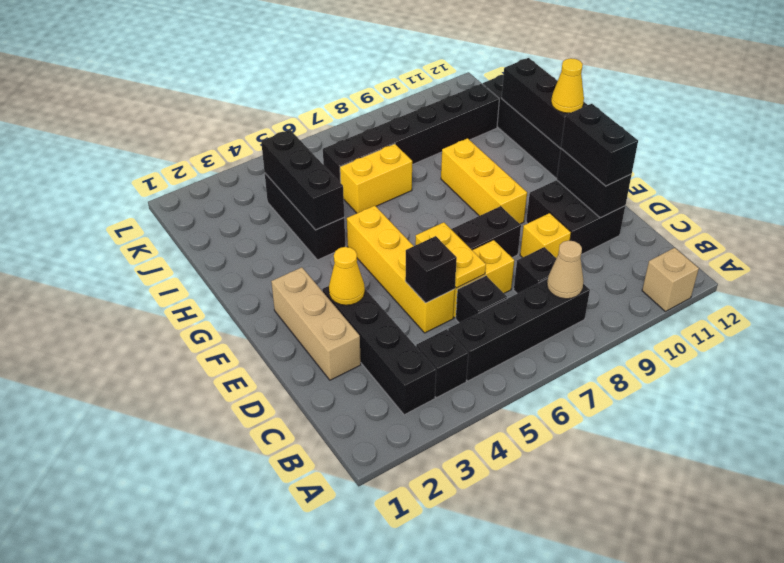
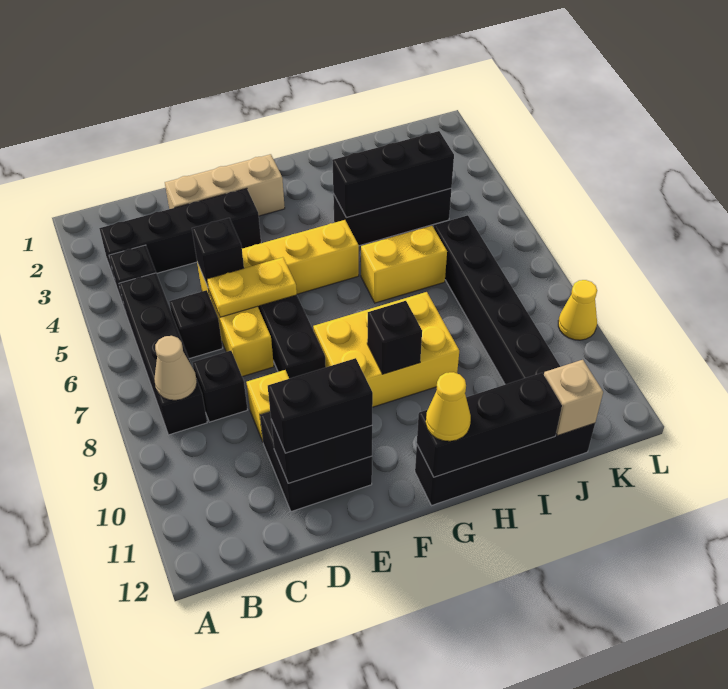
tan brick A11 level 1 -> tan brick J12 level 2
yellow cone E3 level 2 -> yellow cone L9 level 1
yellow brick F9:H9 level 1 -> yellow brick F8:H9 level 1
none -> black brick G9 level 2
yellow brick I6:I7 level 1 -> yellow brick H6:I6 level 1

